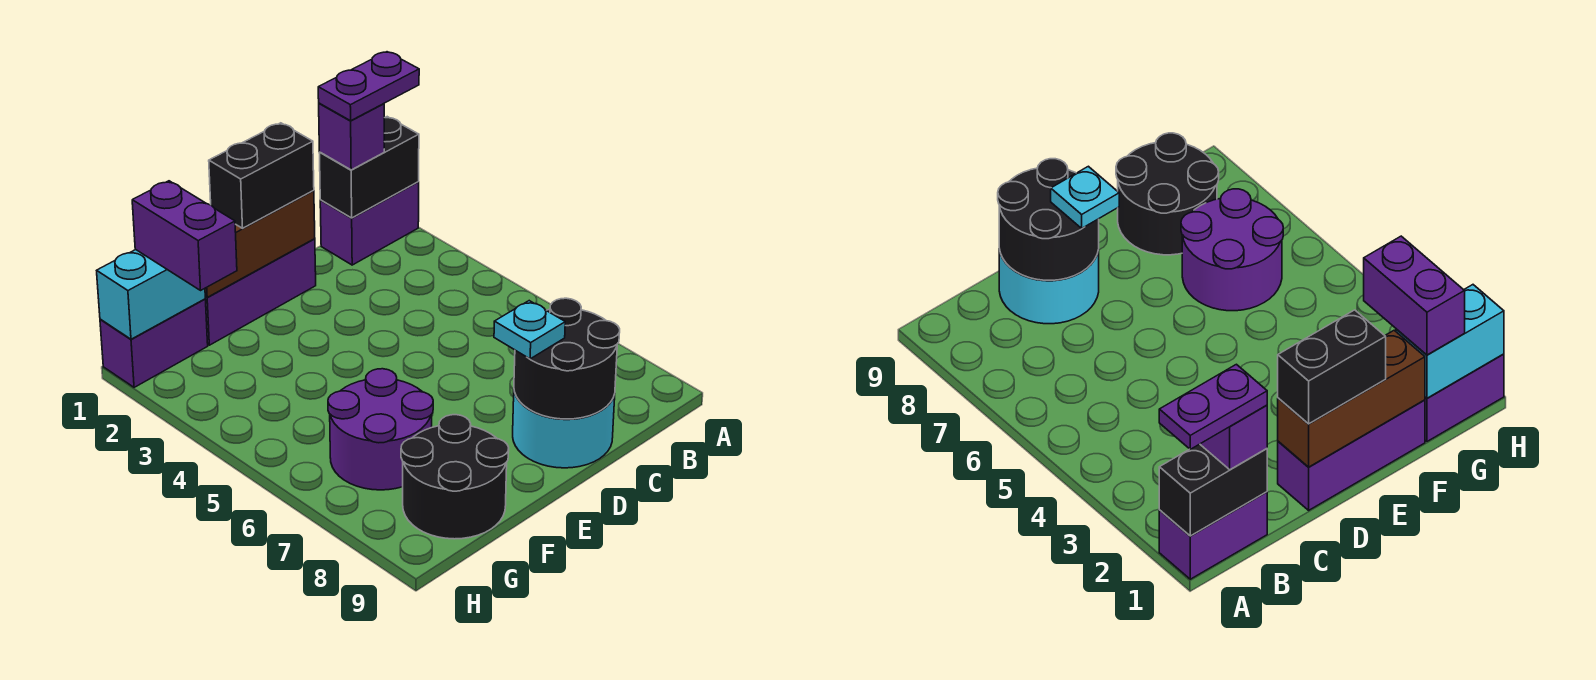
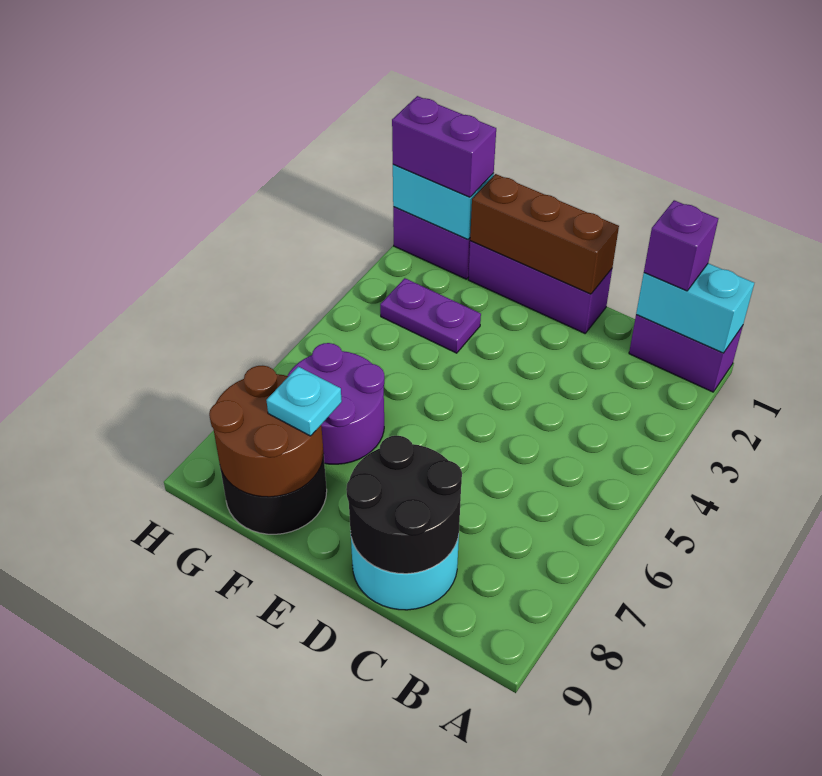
black brick A1:B1 level 2 -> cyan brick A1:B1 level 2
purple plate A1:B1 level 4 -> purple plate F3:G3 level 1
black brick D1:E1 level 3 -> none
cyan plate D8 level 3 -> cyan plate F8 level 3
none -> brown round brick F8:G9 level 2
purple brick G1:G2 level 3 -> purple brick G1:H1 level 3

